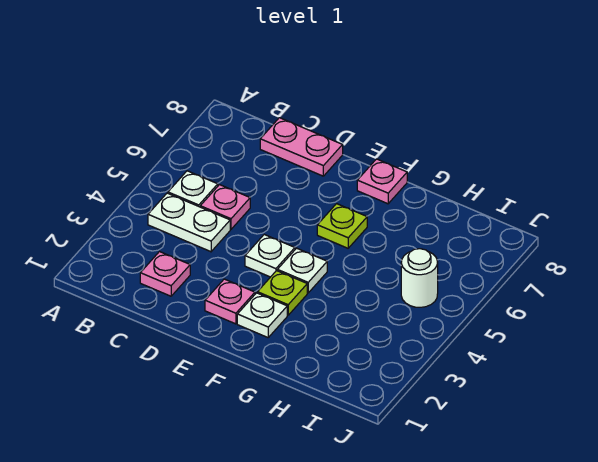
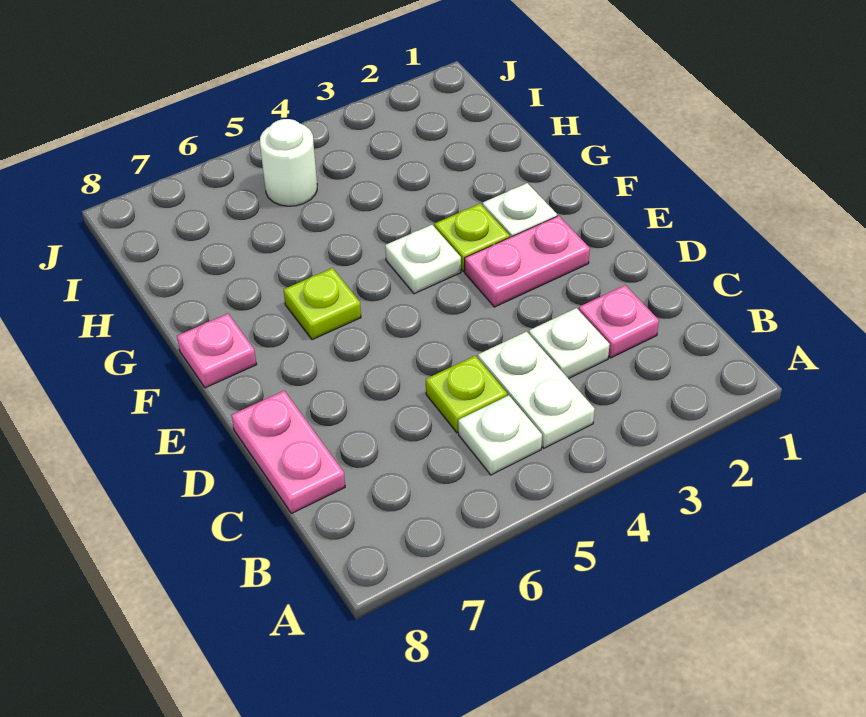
pink plate C5 level 1 -> lime plate C5 level 1
pink plate E2 level 1 -> pink plate E2:E3 level 1
white plate E4 level 1 -> white plate C3 level 1

